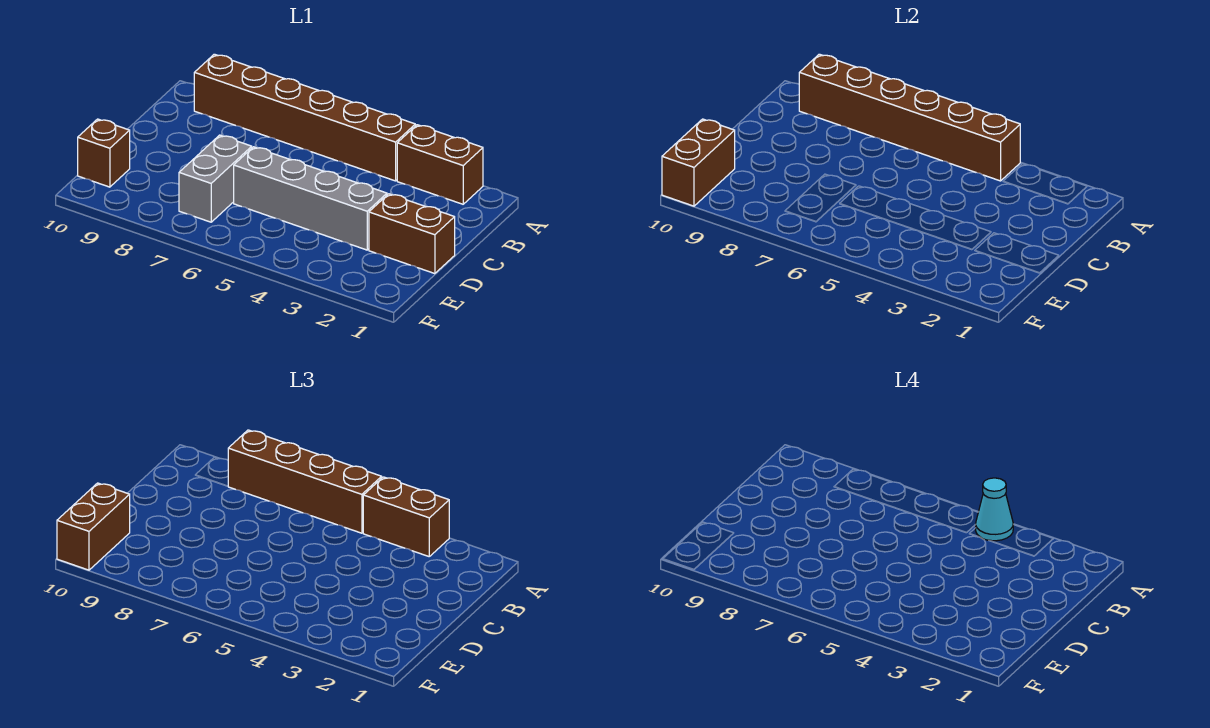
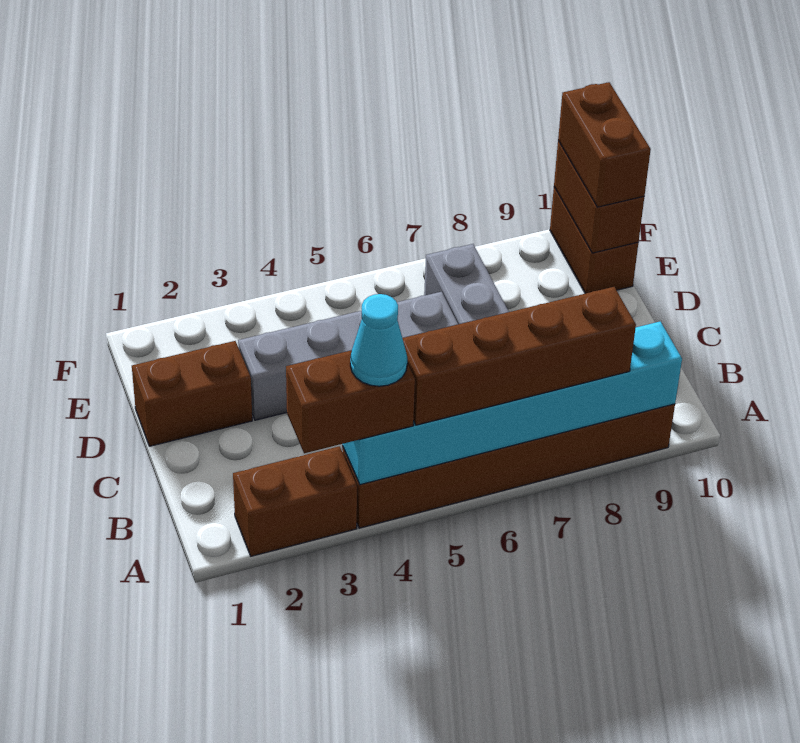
brown brick A4:A9 level 2 -> cyan brick A4:A9 level 2
brown brick E10 level 1 -> brown brick E10:F10 level 1

